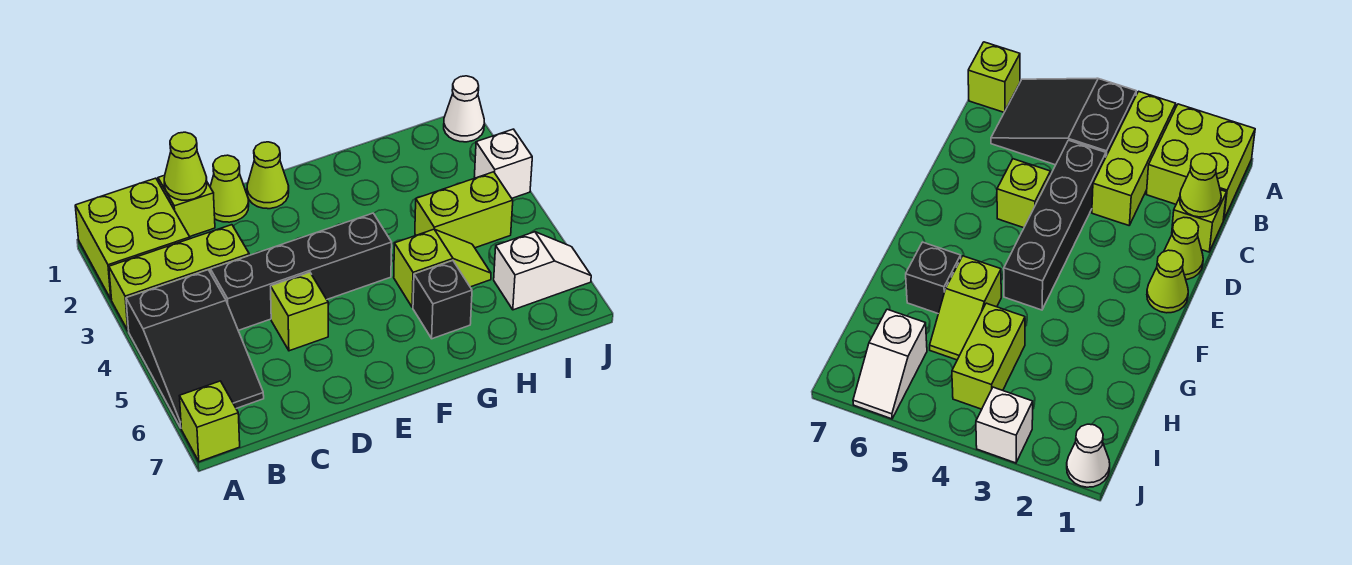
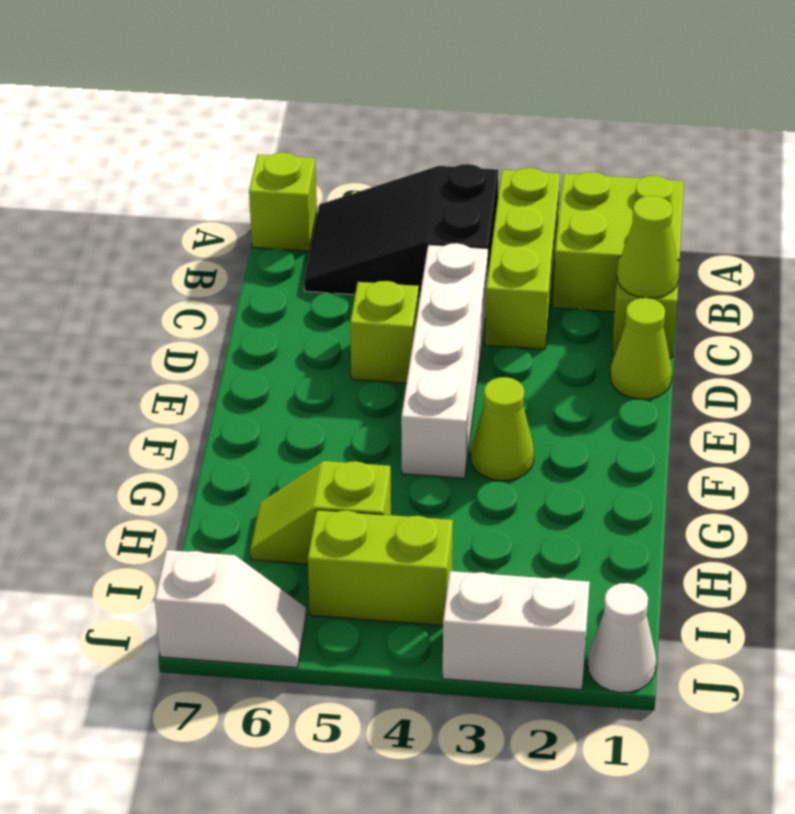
black brick C4:F4 level 1 -> white brick C4:F4 level 1
lime cone E1 level 1 -> lime cone F3 level 1
lime slope G5:H5 level 1 top G -> lime slope H5:H6 level 1 top 5
black brick G6 level 1 -> none
lime brick H4:I4 level 1 -> lime brick I4:I5 level 1
white slope I6:J6 level 1 top I -> white slope J6:J7 level 1 top 7
white brick J3 level 1 -> white brick J2:J3 level 1

